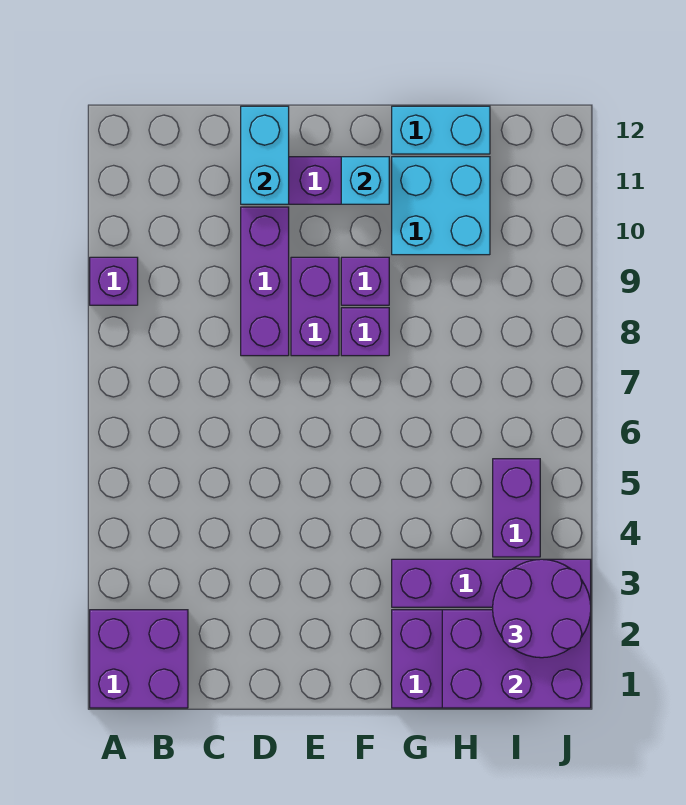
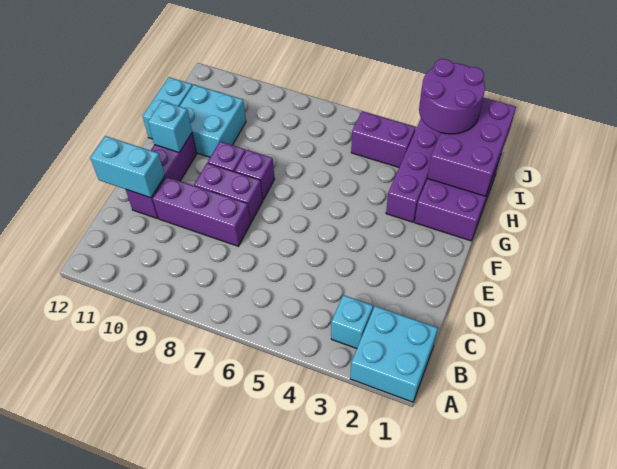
purple brick A1:B2 level 1 -> cyan brick A1:B2 level 1
purple brick A9 level 1 -> none
none -> cyan brick B3 level 1

